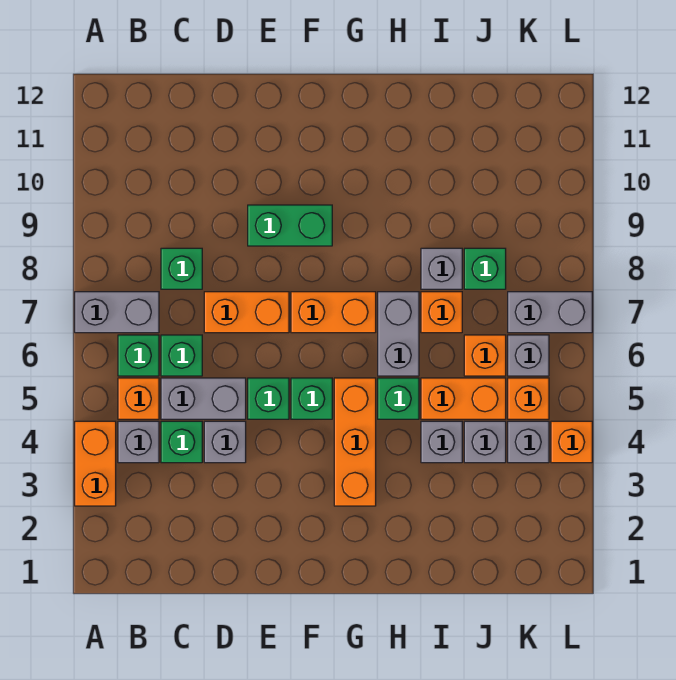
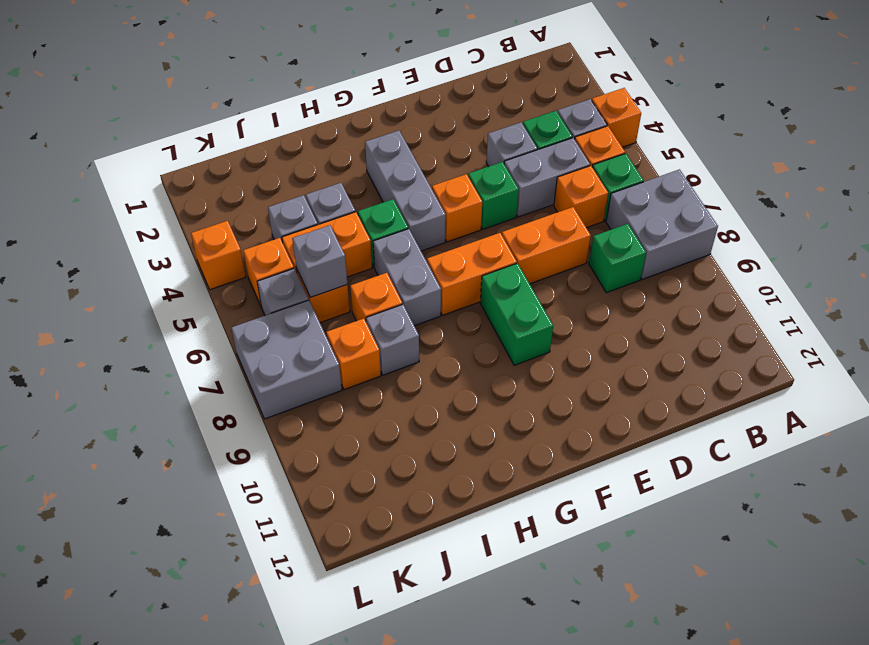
orange brick A3:A4 level 1 -> orange brick A4 level 1
grey brick A7:B7 level 1 -> grey brick A7:B8 level 1
green brick C6 level 1 -> orange brick C6 level 1
green brick E9:F9 level 1 -> green brick F8:F9 level 1
green brick F5 level 1 -> orange brick F5 level 1
orange brick G3:G5 level 1 -> grey brick G3:G5 level 1
green brick J8 level 1 -> orange brick J8 level 1
grey brick K4 level 1 -> grey brick J6 level 2
grey brick K7:L7 level 1 -> grey brick K7:L8 level 1

